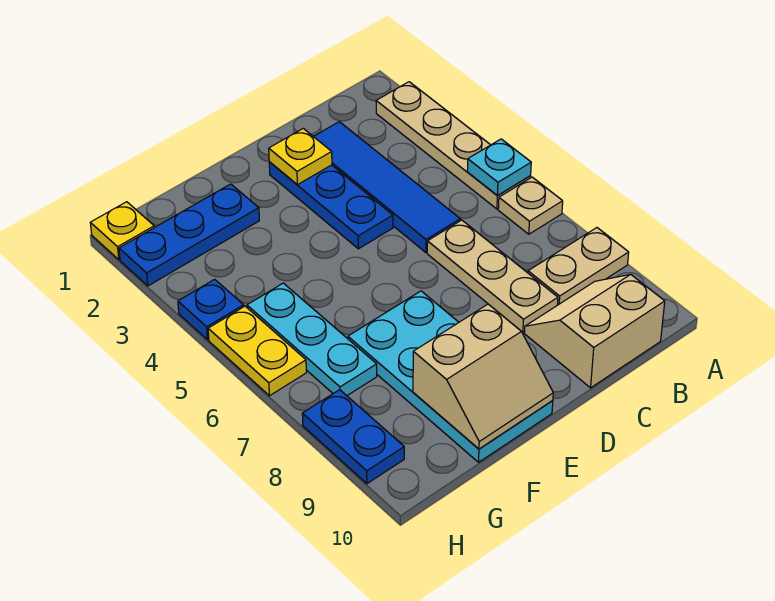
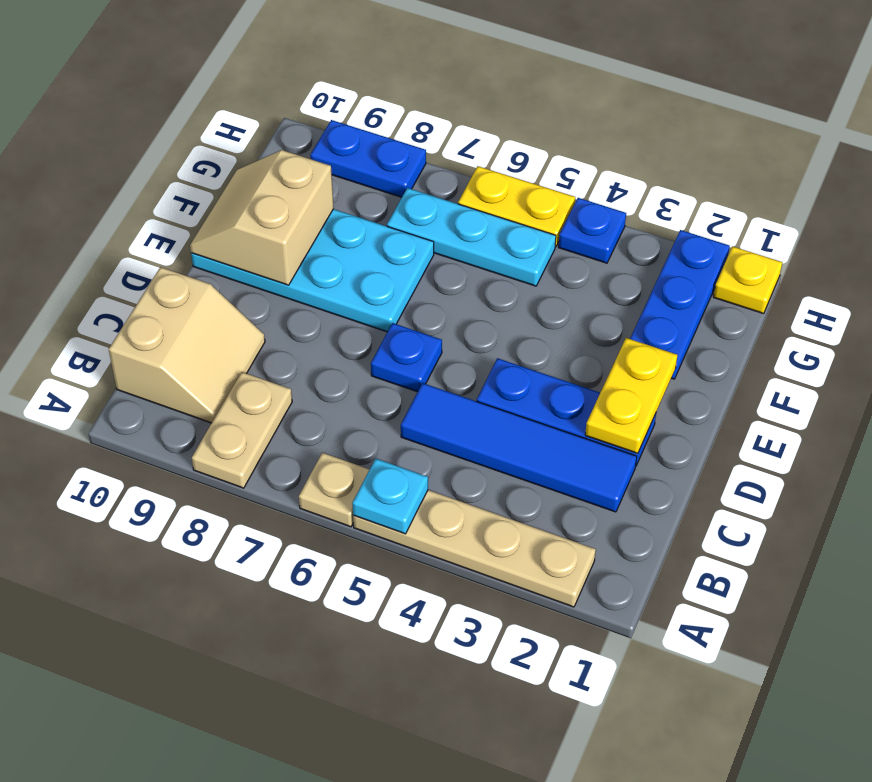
tan plate C6:C8 level 1 -> none
yellow plate D2 level 2 -> yellow plate D2:E2 level 2
none -> blue plate D6 level 1

